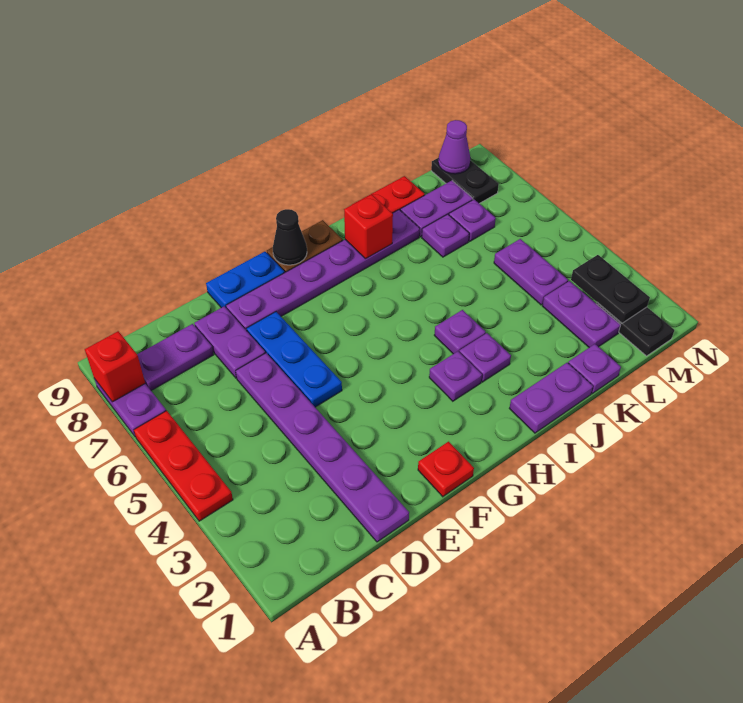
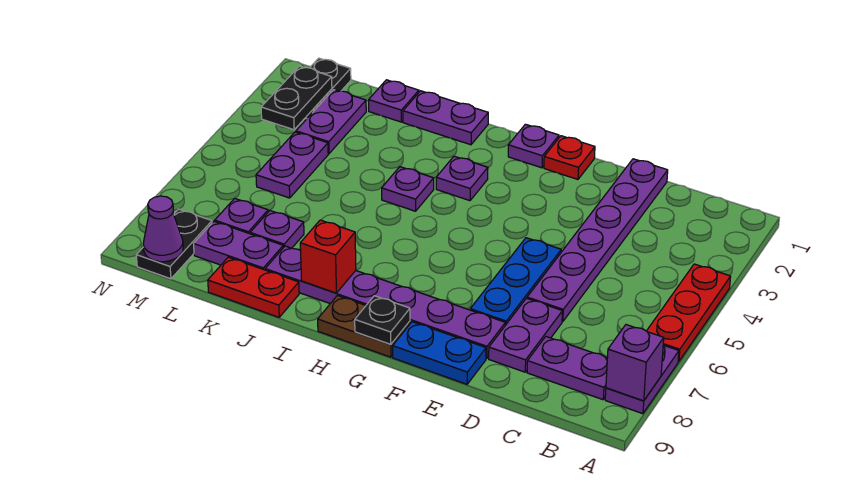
red brick A8 level 2 -> purple brick A8 level 2
black cone G9 level 2 -> black plate G9 level 2
purple plate I3 level 1 -> purple plate G1 level 1

